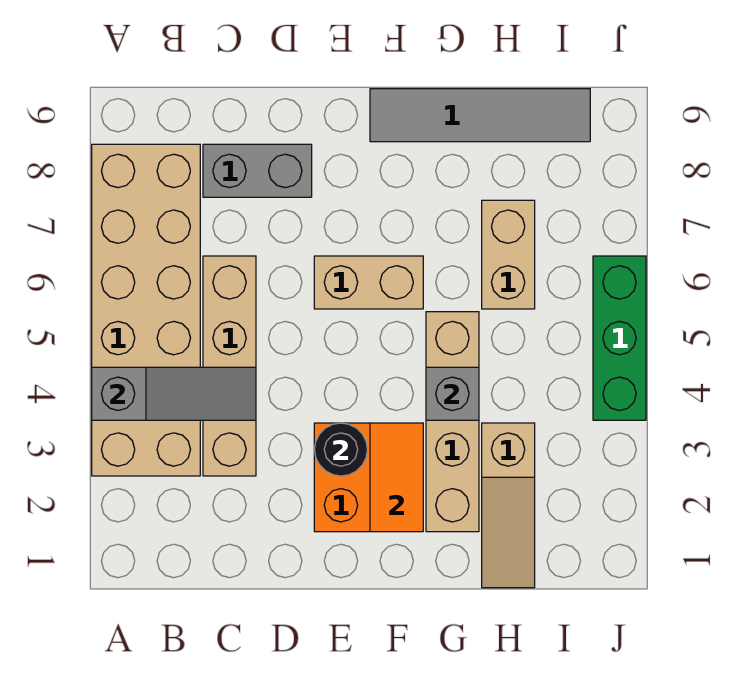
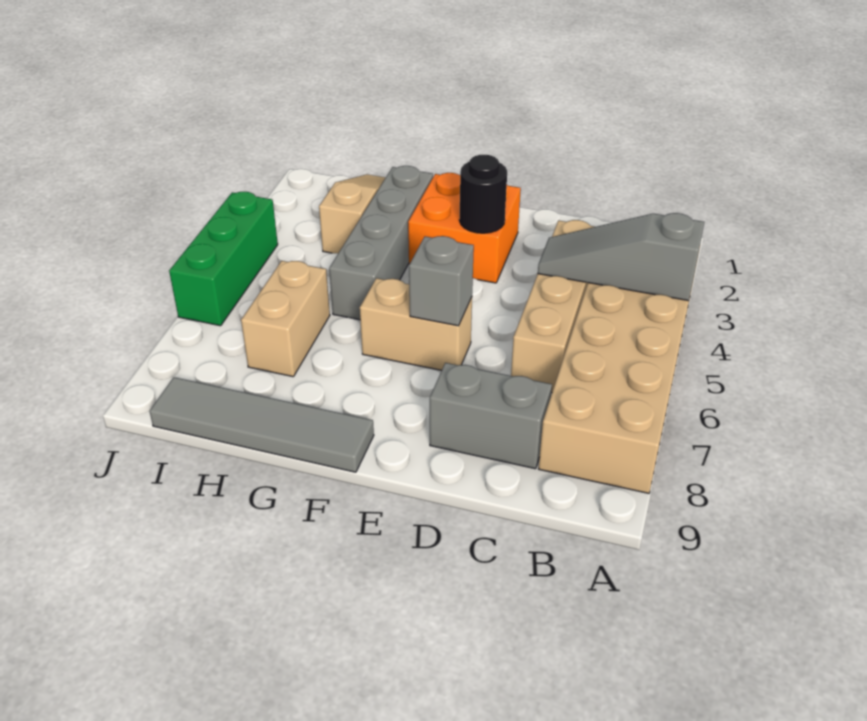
orange tile F2:F3 level 2 -> none
tan brick G2:G5 level 1 -> grey brick G2:G5 level 1
grey brick G4 level 2 -> grey brick E6 level 2

